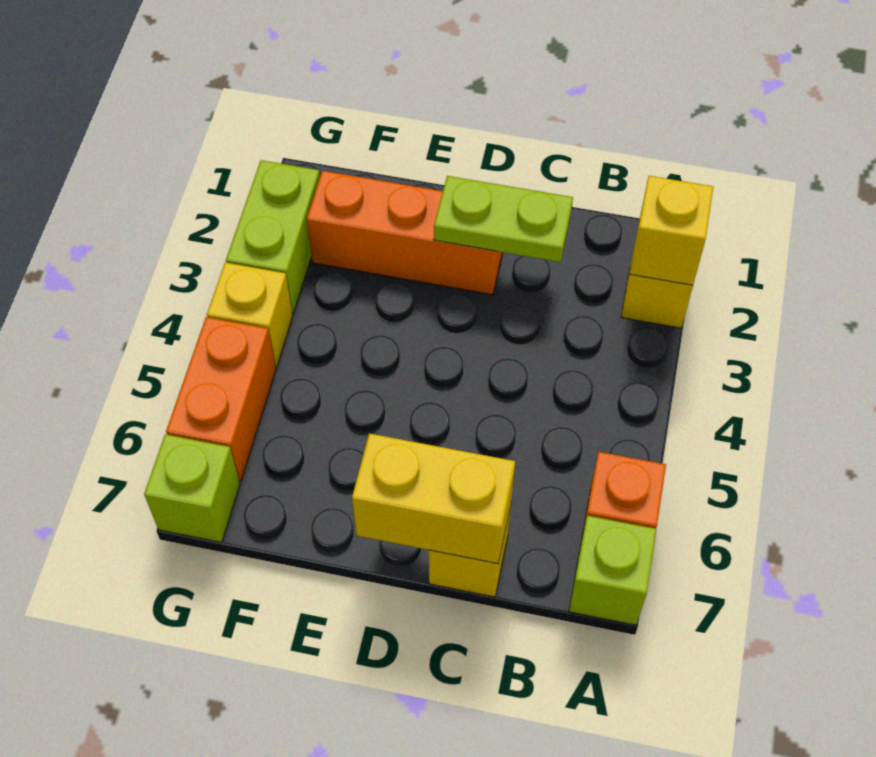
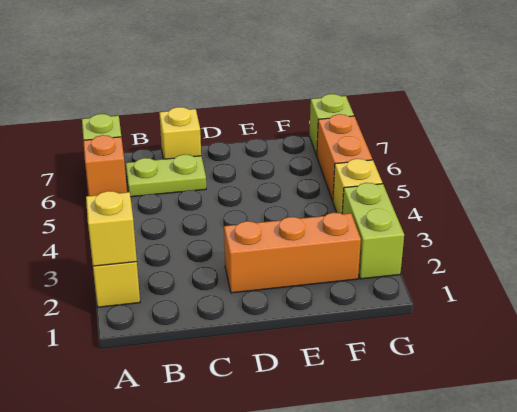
lime plate C2:D2 level 2 -> lime plate B6:C6 level 1
yellow brick C7:D7 level 2 -> none

